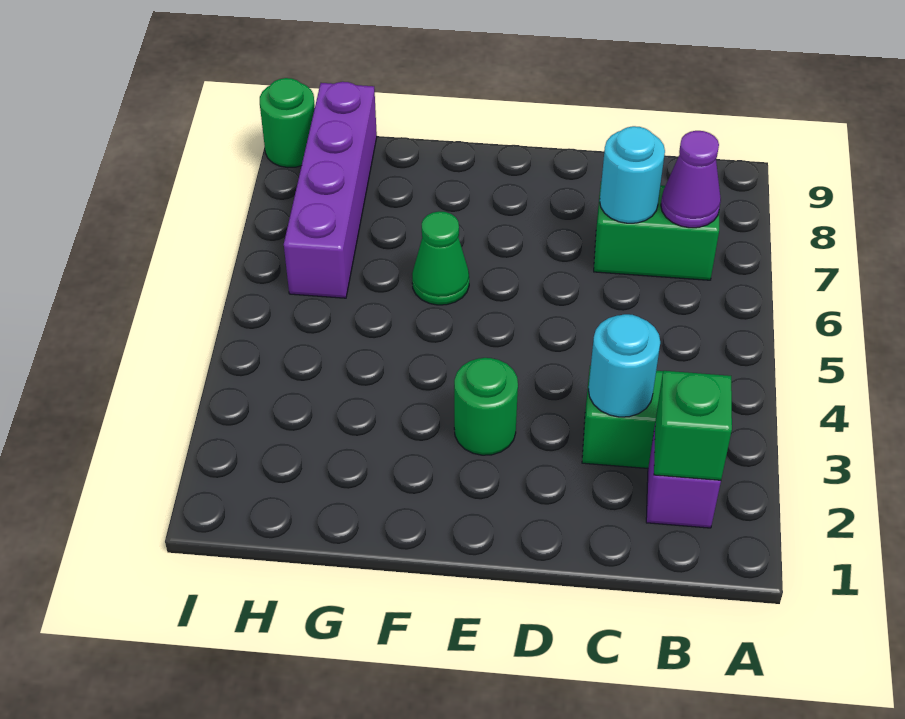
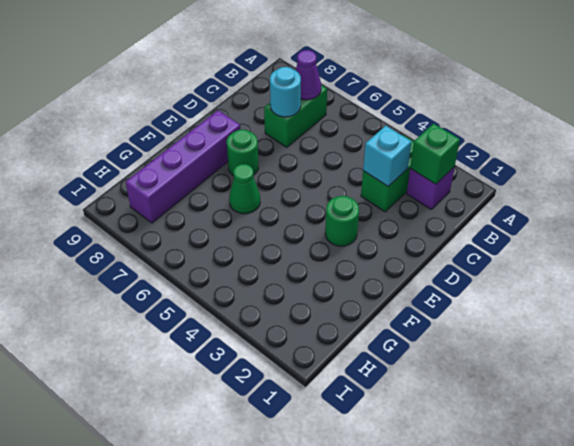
cyan round brick C3 level 2 -> cyan brick C3 level 2
purple brick H6:H9 level 1 -> purple brick E8:H8 level 1
green round brick I9 level 1 -> green round brick E7 level 1

